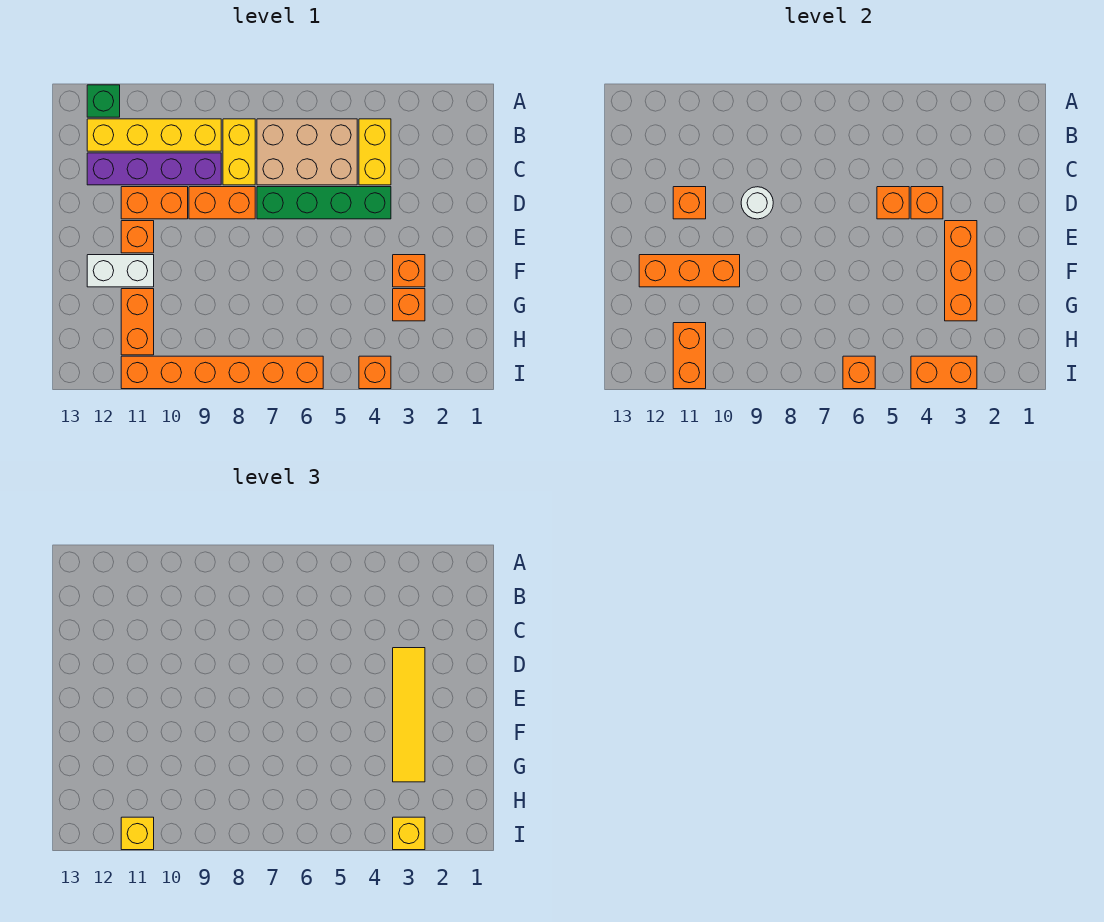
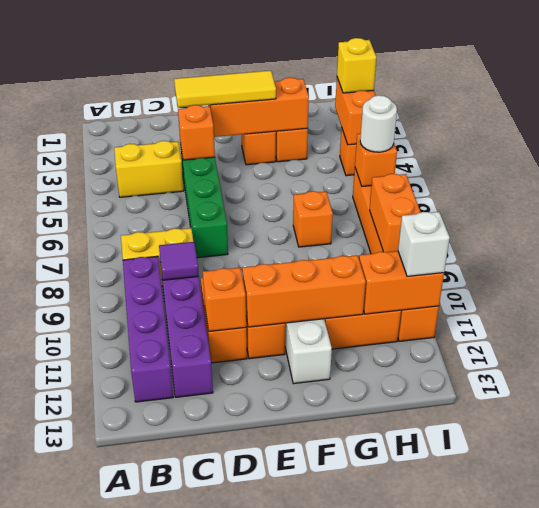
green brick A12 level 1 -> none
tan brick B5:C7 level 1 -> none
yellow brick B9:B12 level 1 -> purple brick B9:B12 level 1
none -> purple tile C9 level 2
yellow tile D3:G3 level 3 -> yellow tile D3:F3 level 3
orange brick D5 level 2 -> orange brick G7 level 1
orange brick D8:D9 level 1 -> orange brick I8:I9 level 2
white round brick D9 level 2 -> white round brick I6 level 3
orange brick F10:F12 level 2 -> orange brick E11:G11 level 2
yellow brick I11 level 3 -> white brick I11 level 3

